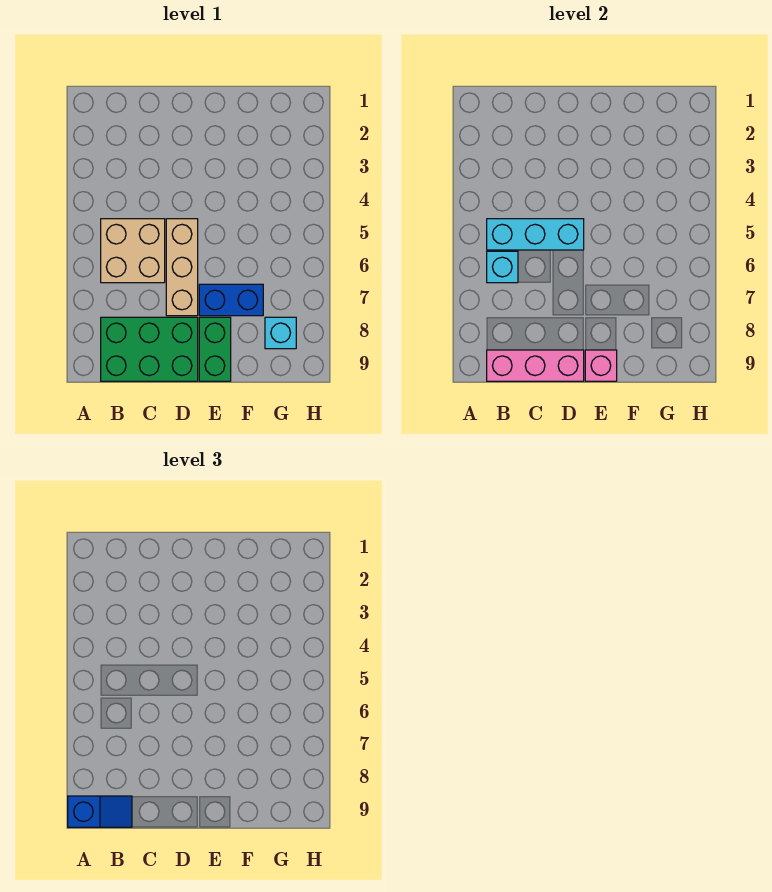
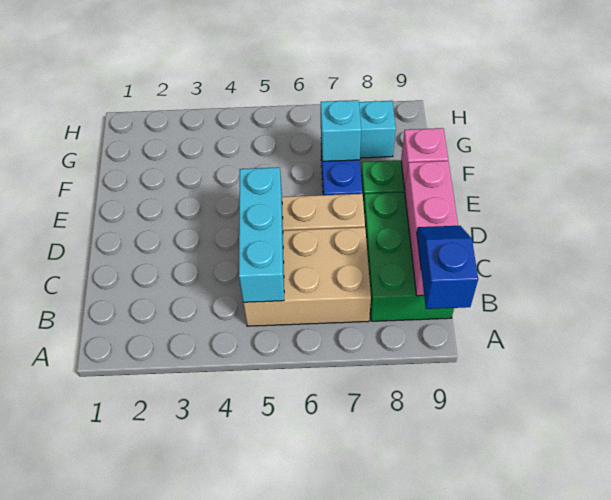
tan brick B5:C6 level 1 -> tan brick B5:C7 level 1
cyan brick B6 level 2 -> cyan brick F7 level 2

